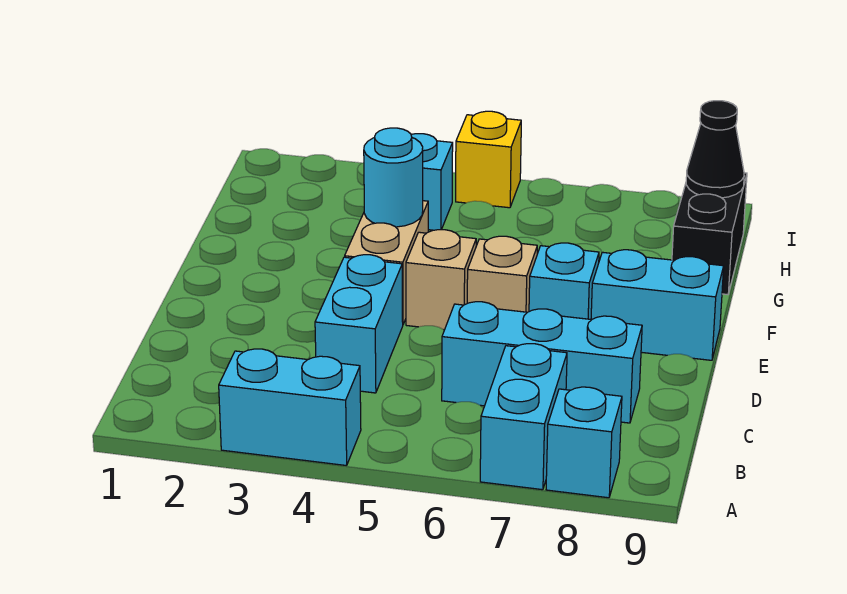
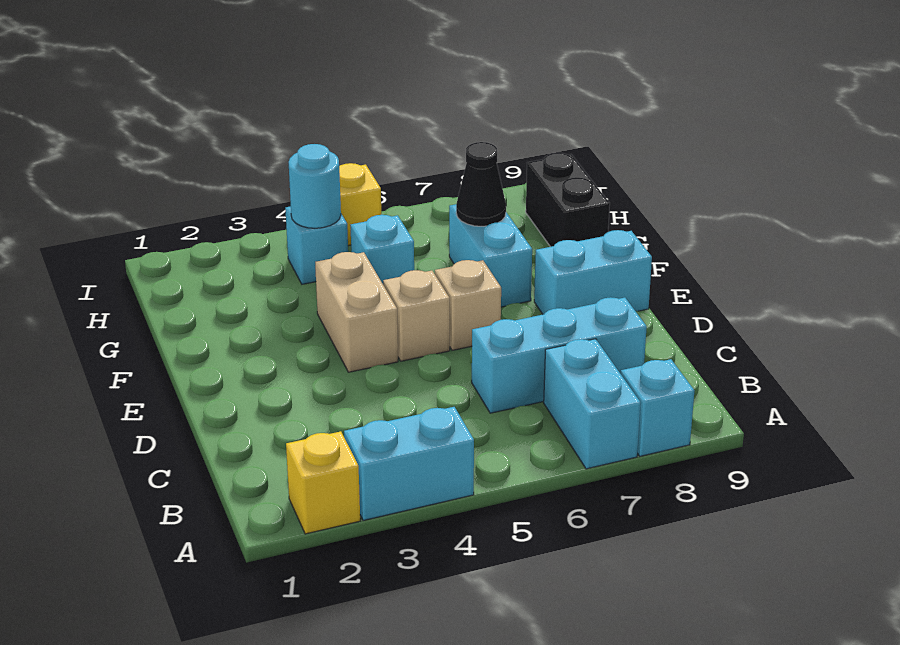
none -> yellow brick A2 level 1
cyan brick C4:D4 level 1 -> cyan brick F7:G7 level 1
cyan brick E7 level 1 -> cyan brick G5 level 1
cyan round brick F4 level 2 -> cyan round brick H4 level 2
black cone H9 level 2 -> black cone G7 level 2

